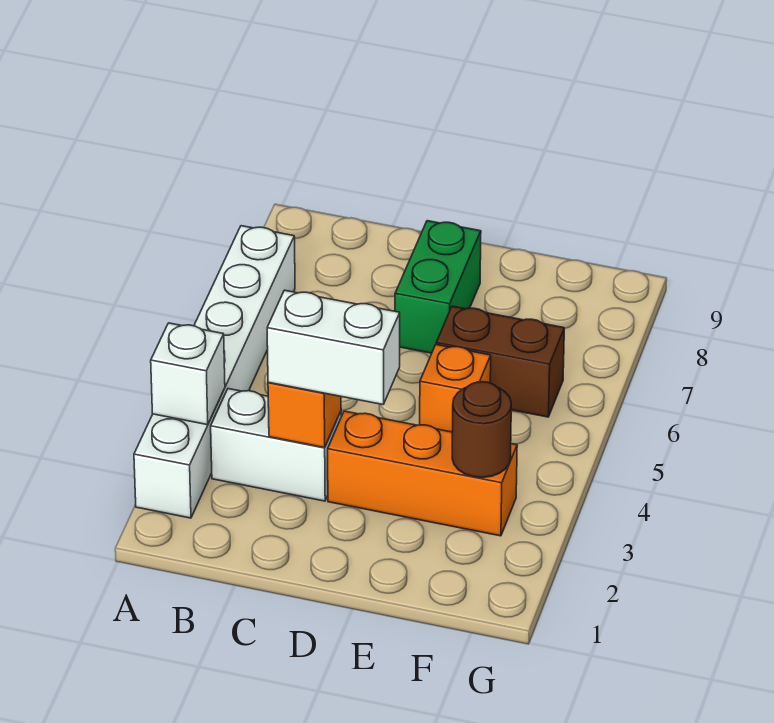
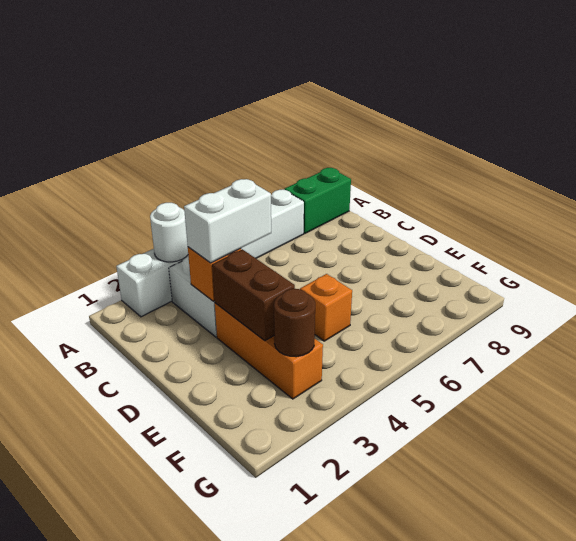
white brick A3 level 2 -> white round brick A3 level 2
white brick C3:D3 level 3 -> white brick C3:C4 level 3
green brick D7:D8 level 1 -> green brick A8:A9 level 1
brown brick E6:F6 level 1 -> brown brick D3:E3 level 2

